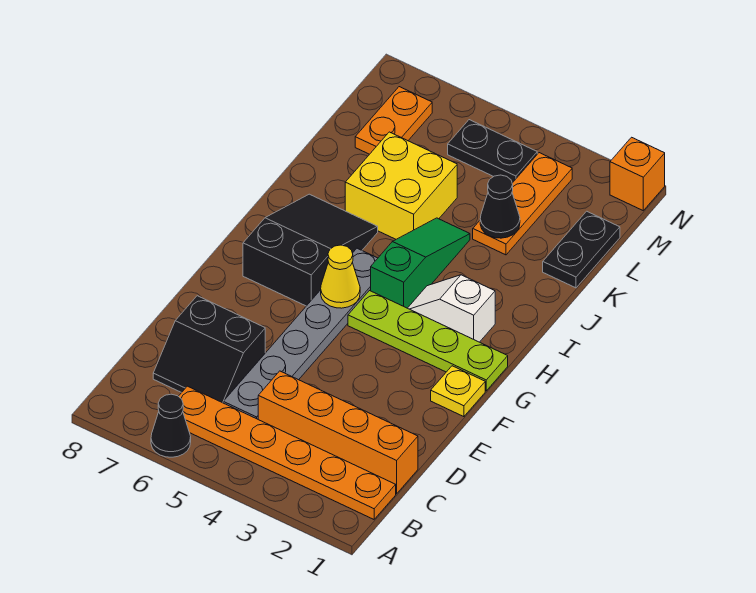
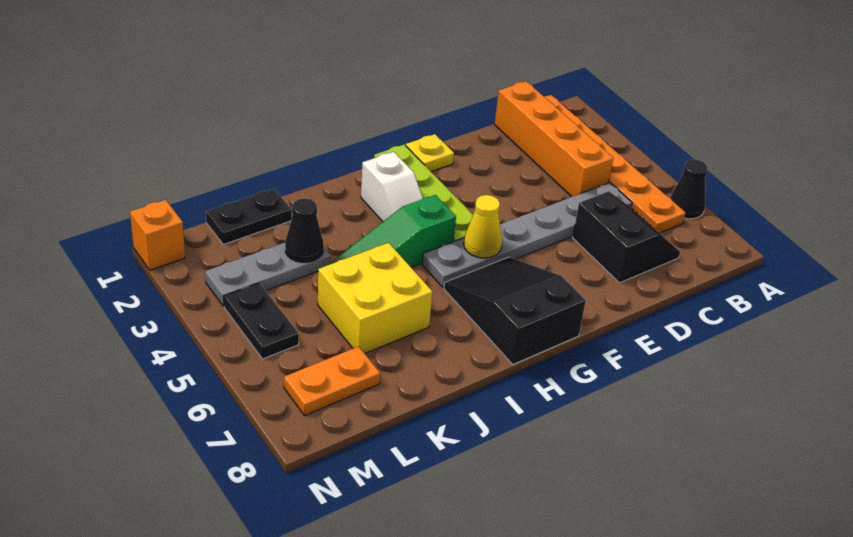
black slope G6:I7 level 1 top G -> black slope G6:H8 level 1 top 8
orange plate K3:M3 level 1 -> grey plate K3:M3 level 1

